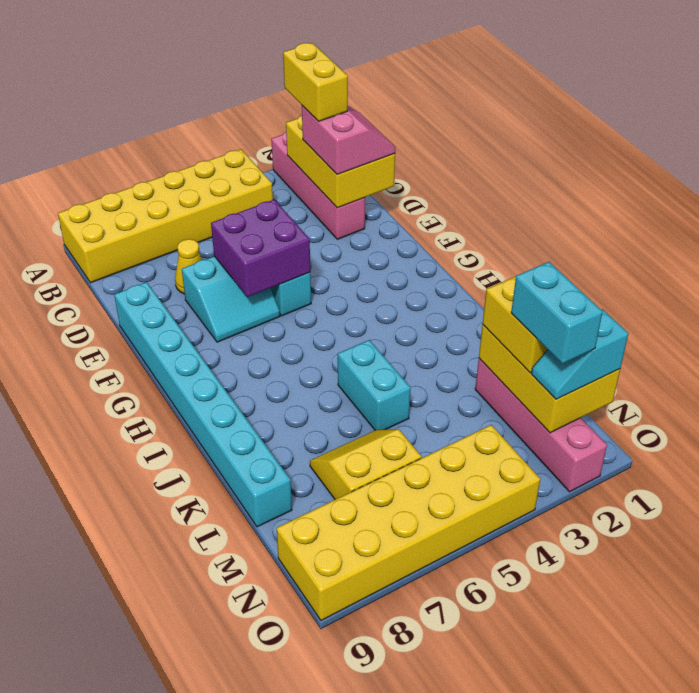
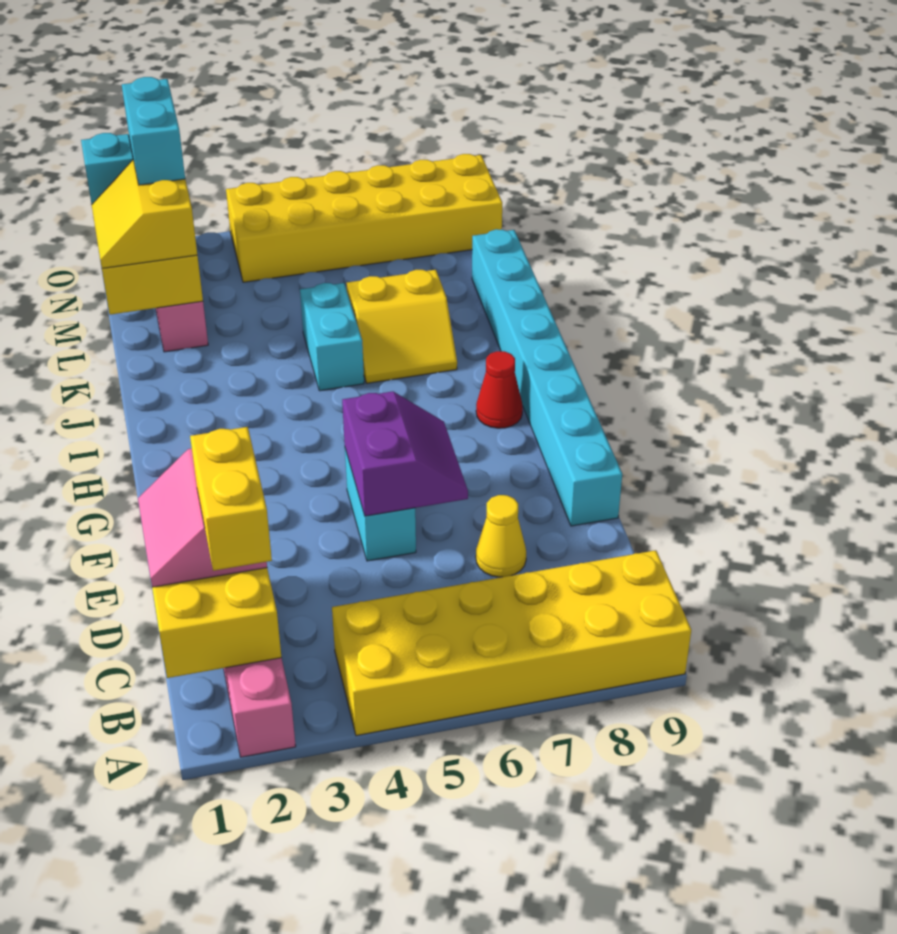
purple brick E5:F6 level 2 -> purple slope E5:F6 level 2 top 5
cyan slope E6:F7 level 1 top E -> none
none -> red cone H8 level 1
yellow slope L6:M7 level 1 top M -> yellow slope J6:K7 level 1 top K

